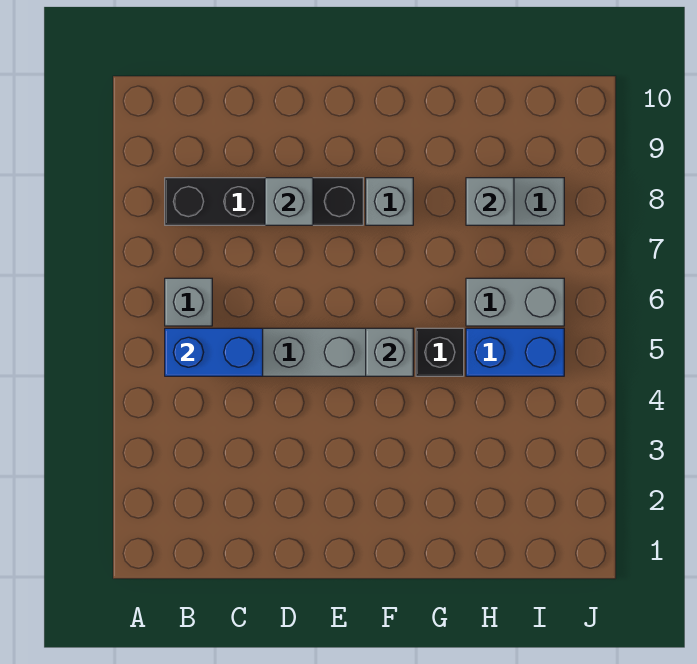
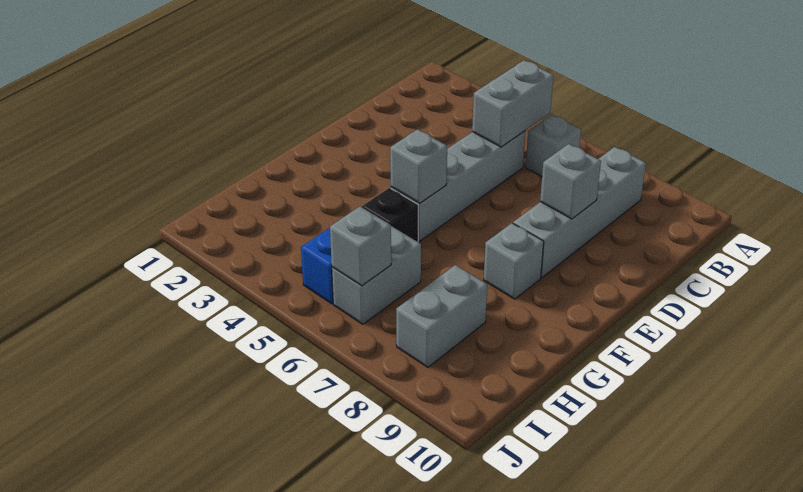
blue brick B5:C5 level 2 -> grey brick B5:C5 level 2
black brick B8:E8 level 1 -> grey brick B8:E8 level 1
grey brick H8 level 2 -> grey brick I6 level 2

